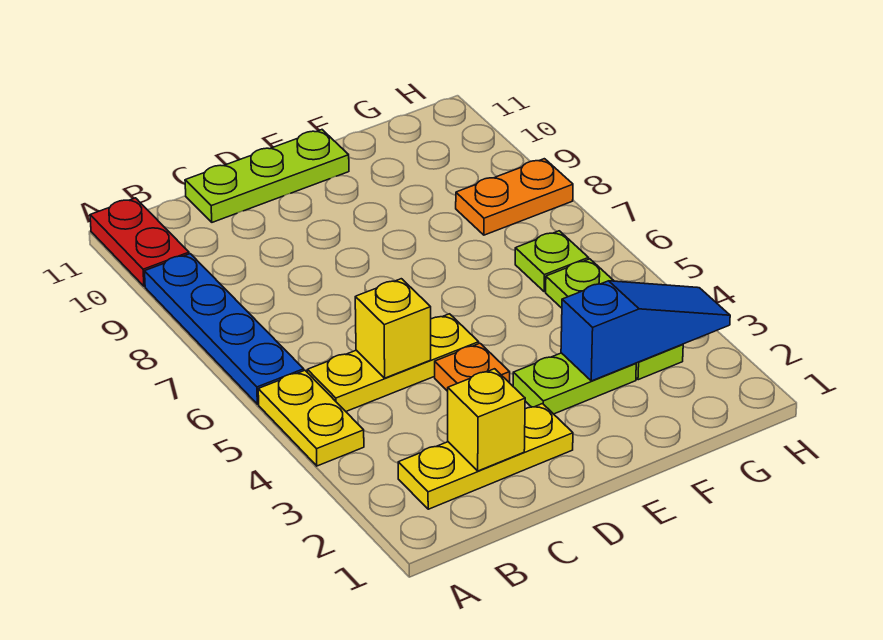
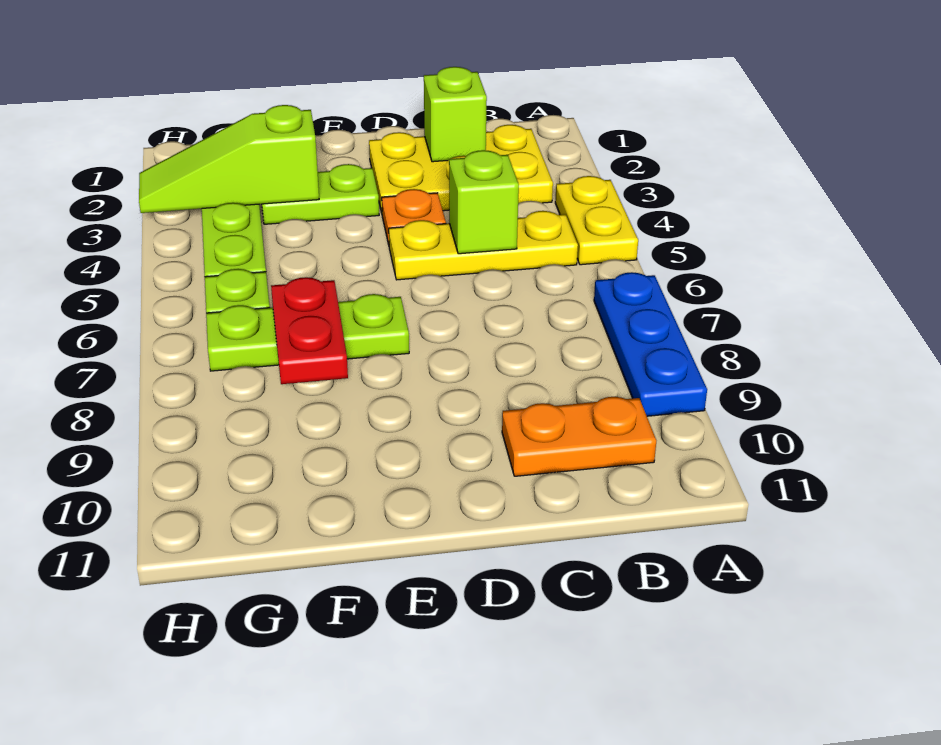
blue plate A6:A9 level 1 -> blue plate A7:A9 level 1
red plate A10:A11 level 1 -> red plate F7:F8 level 2
yellow plate B2:D2 level 1 -> yellow plate B2:D3 level 1
yellow brick C2 level 2 -> lime brick C2 level 2
yellow brick C5 level 2 -> lime brick C5 level 2
lime plate C11:E11 level 1 -> lime plate E7:G7 level 1
blue slope F3:H3 level 2 top F -> lime slope F3:H3 level 2 top F
orange plate G8:H8 level 1 -> orange plate B10:C10 level 1

